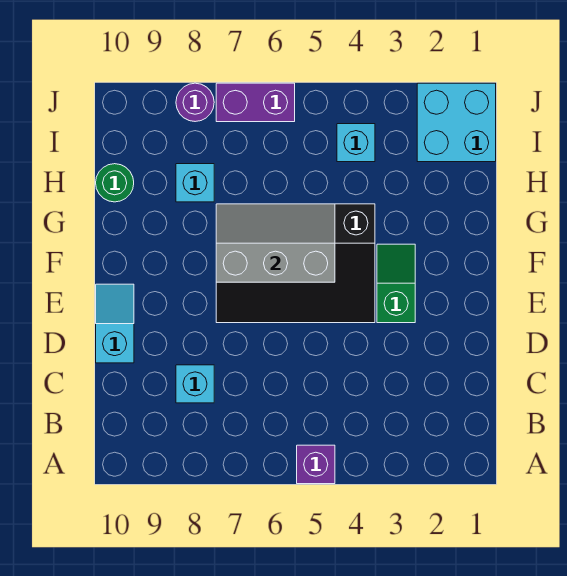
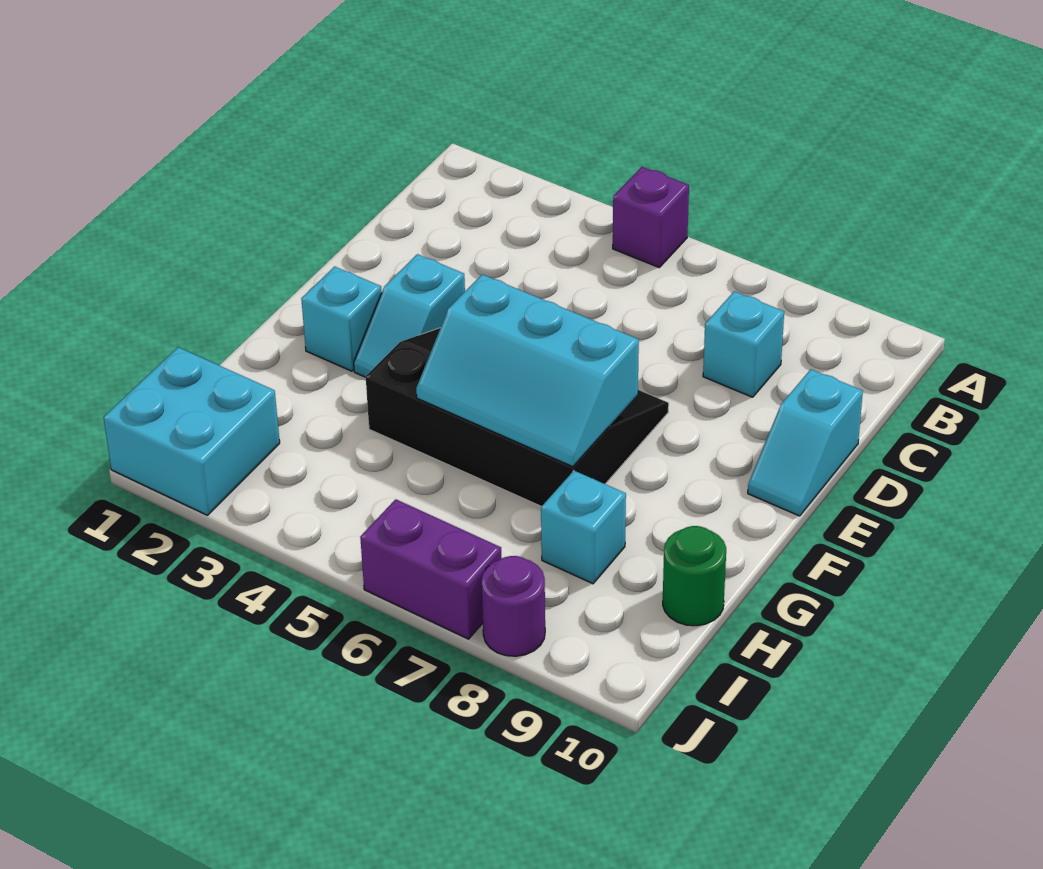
green slope E3:F3 level 1 top E -> cyan slope E3:F3 level 1 top E
grey slope F5:G7 level 2 top F -> cyan slope F5:G7 level 2 top F
cyan brick I4 level 1 -> cyan brick F2 level 1

